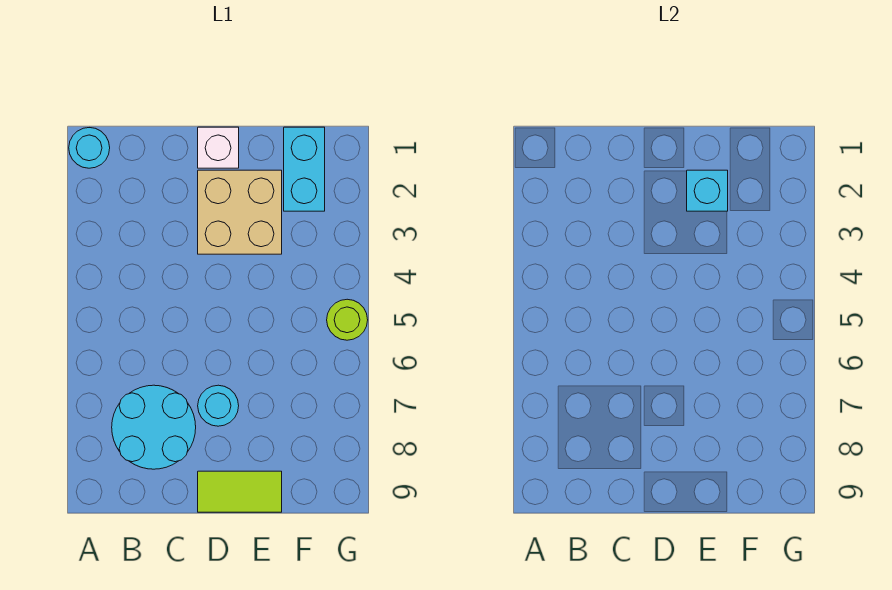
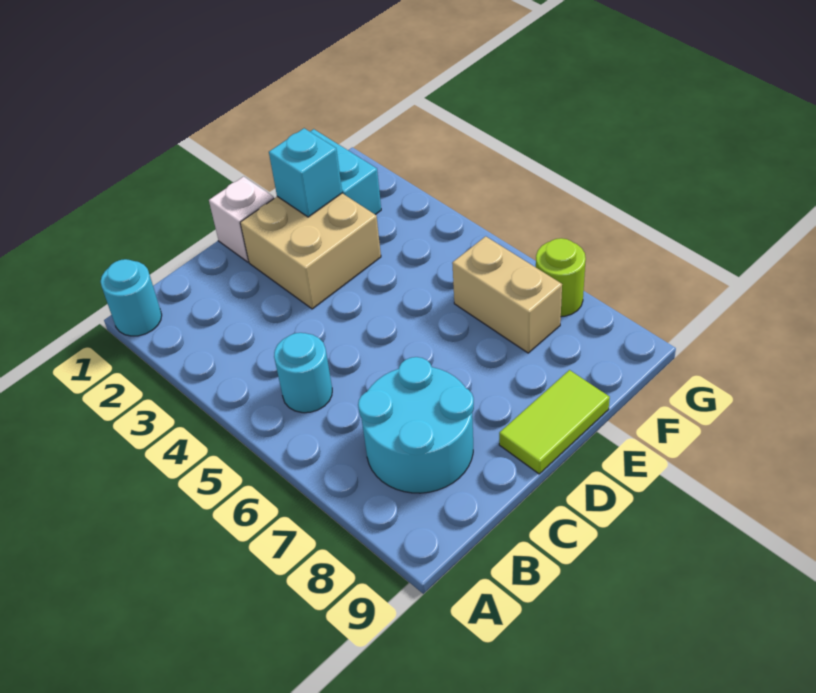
cyan round brick D7 level 1 -> cyan round brick B5 level 1
none -> tan brick F6:F7 level 1
lime round brick G5 level 1 -> lime round brick G7 level 1

